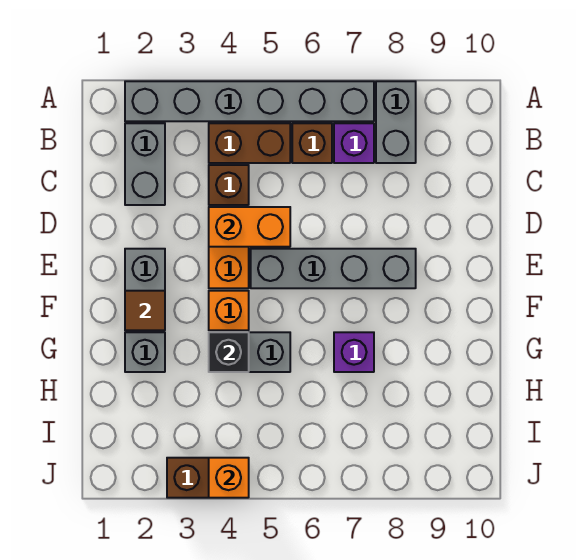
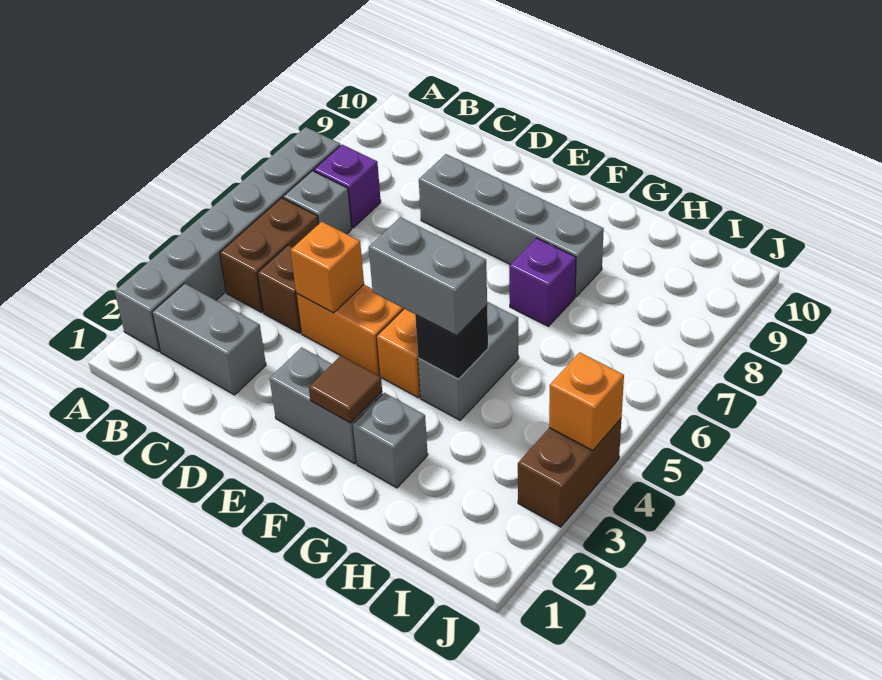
grey brick A8:B8 level 1 -> grey brick F4:G4 level 3
brown brick B6 level 1 -> grey brick B6 level 1
orange brick D4:D5 level 2 -> orange brick D4 level 2
grey brick E5:E8 level 1 -> grey brick D8:G8 level 1

